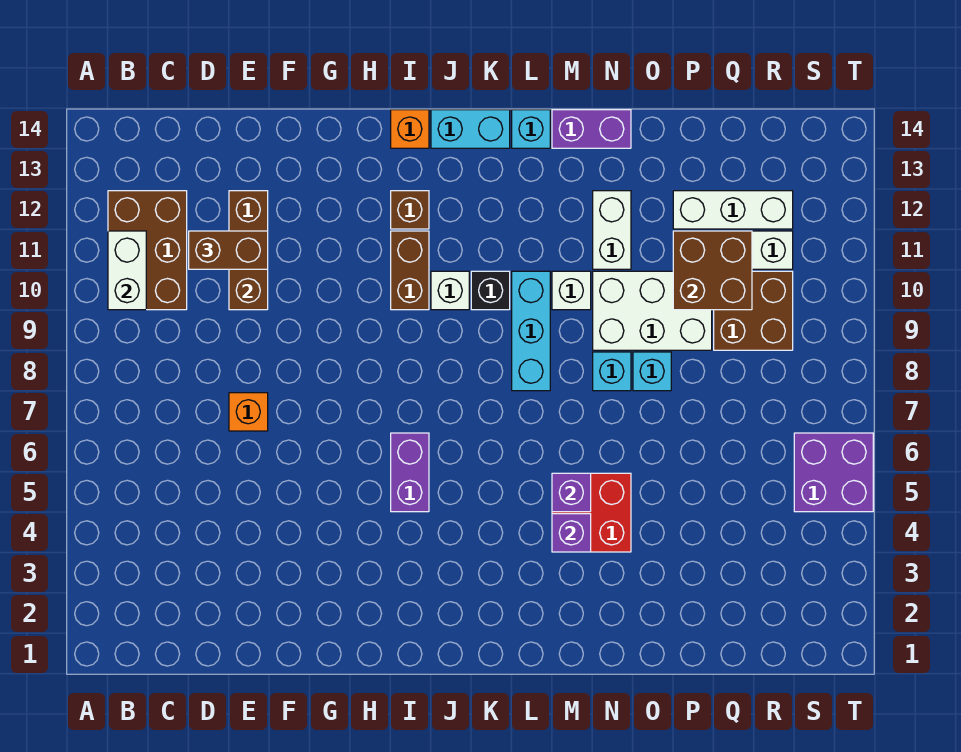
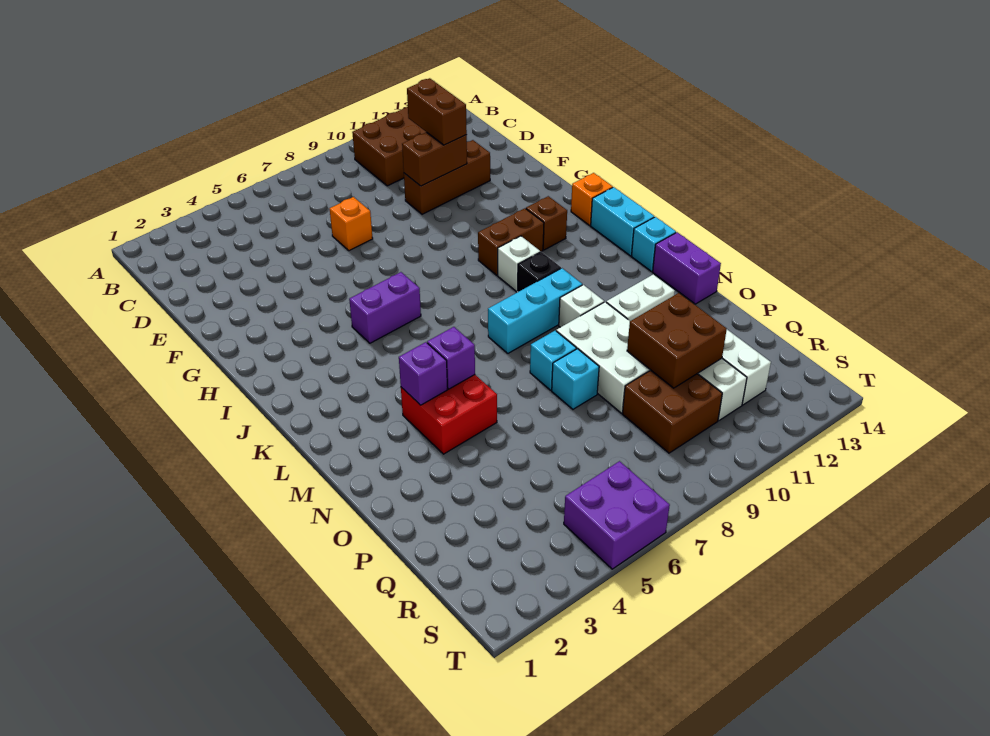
white brick B10:B11 level 2 -> none

